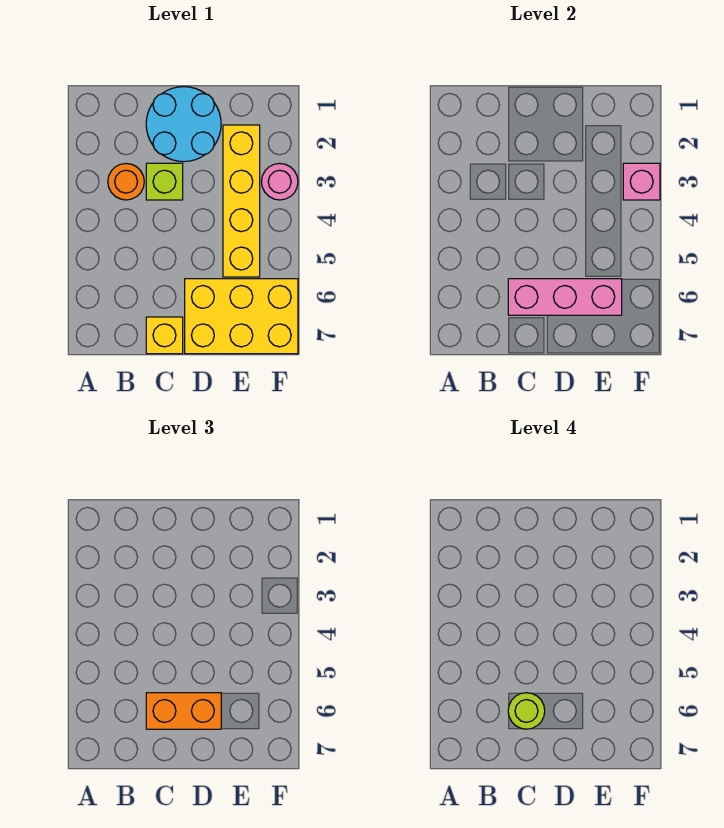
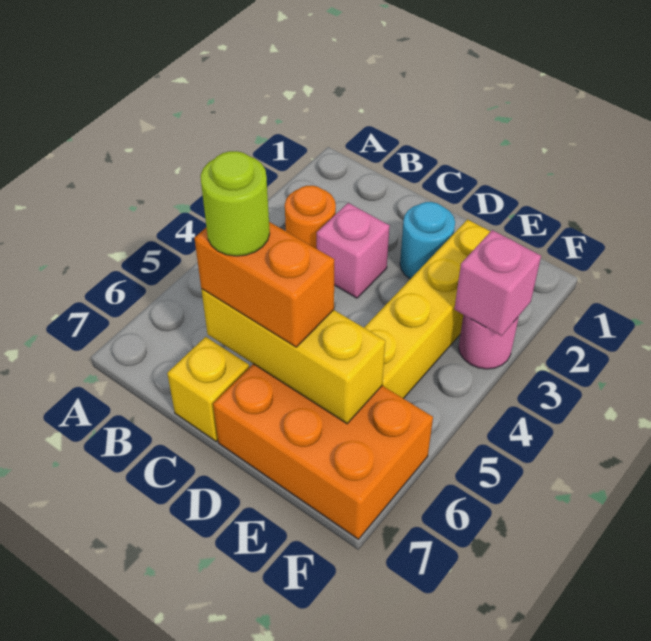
cyan round brick C1:D2 level 1 -> cyan round brick D2 level 1
lime brick C3 level 1 -> pink brick C3 level 1
pink brick C6:E6 level 2 -> yellow brick C6:E6 level 2
yellow brick D6:F7 level 1 -> orange brick D6:F7 level 1

